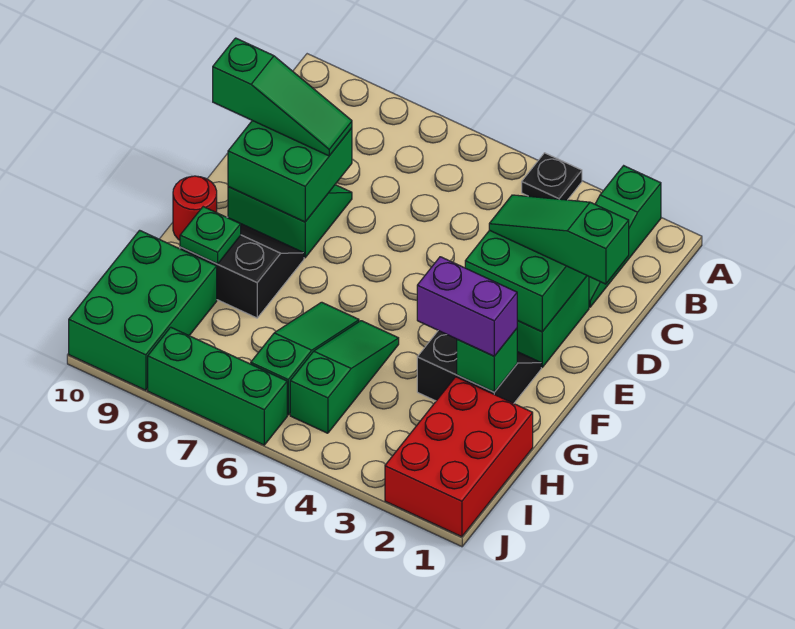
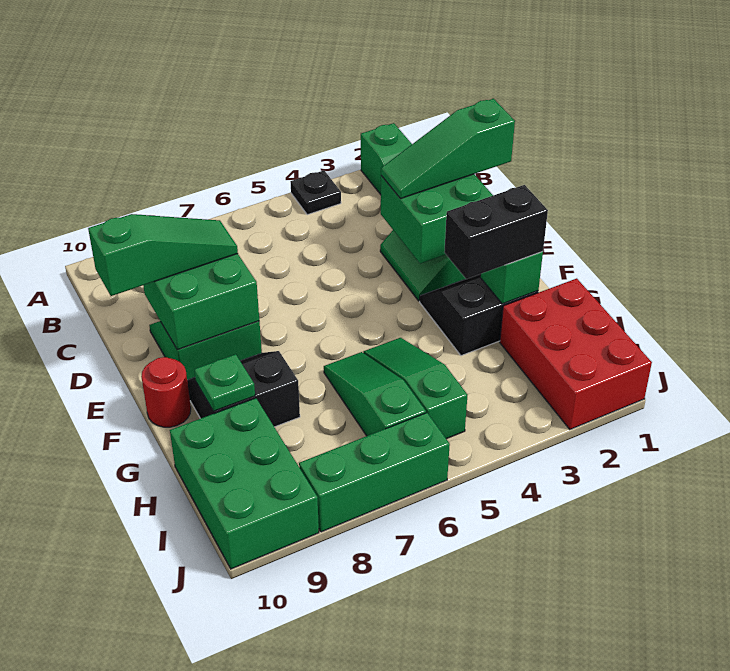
purple brick G2:G3 level 3 -> black brick G2:G3 level 3

